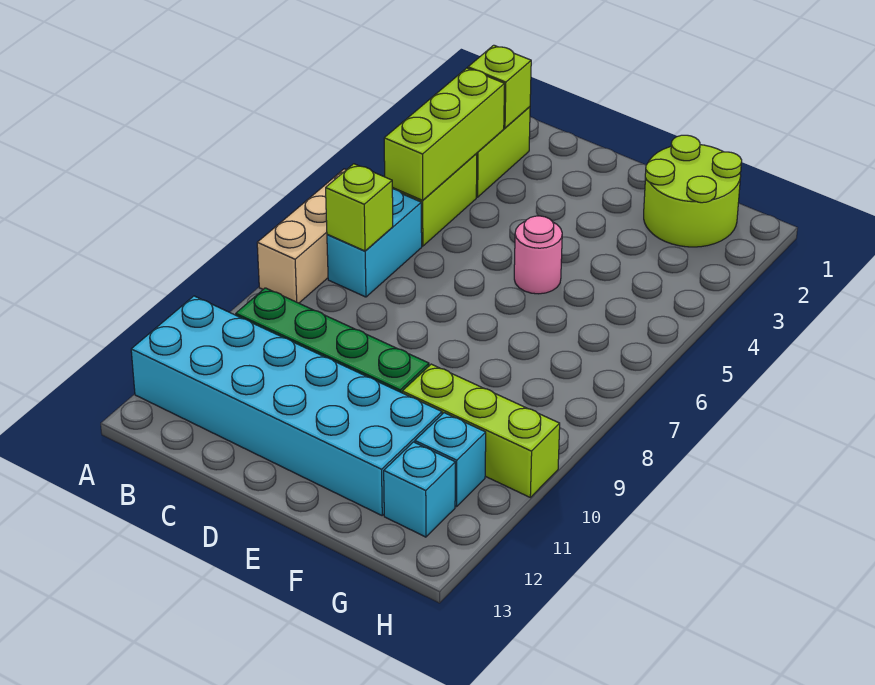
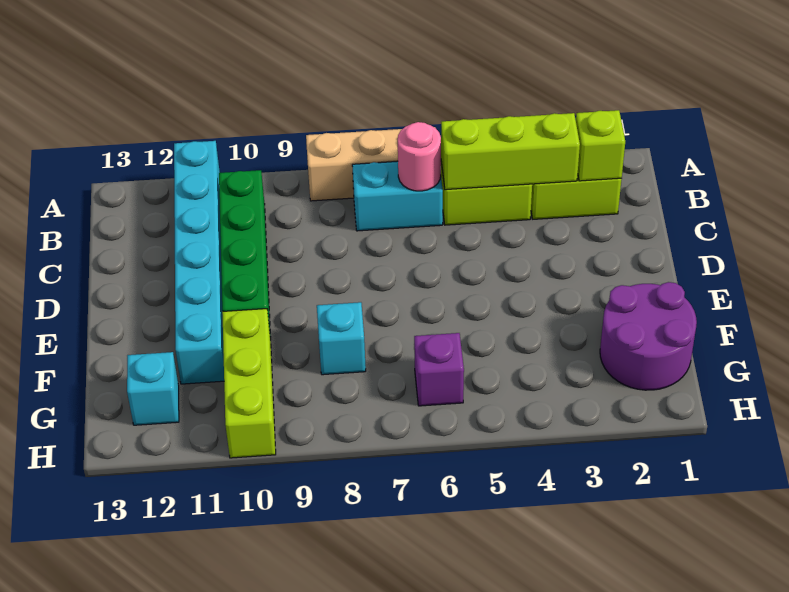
cyan brick A11:F12 level 1 -> cyan brick A11:F11 level 1
lime brick B7 level 2 -> none
pink round brick E5 level 1 -> pink round brick B6 level 2
lime round brick F1:G2 level 1 -> purple round brick F1:G2 level 1
none -> purple brick G6 level 1
cyan brick G11 level 1 -> cyan brick F8 level 1

